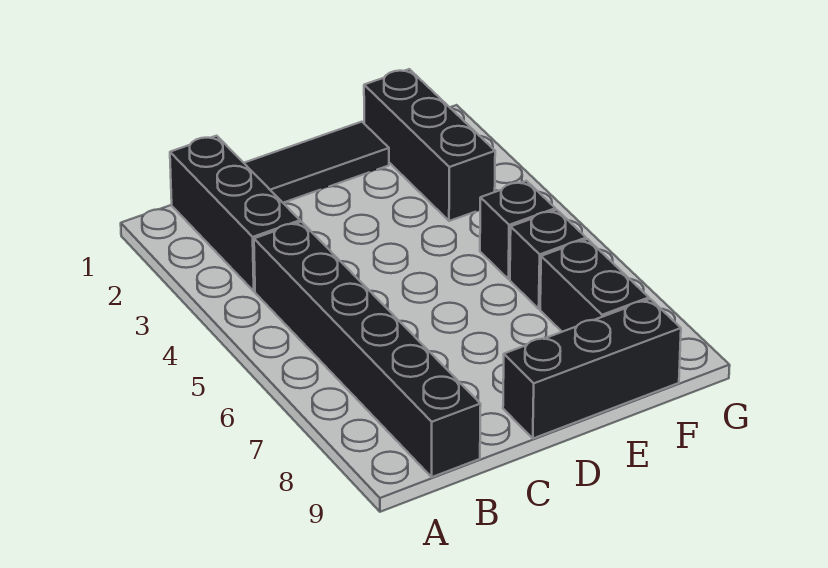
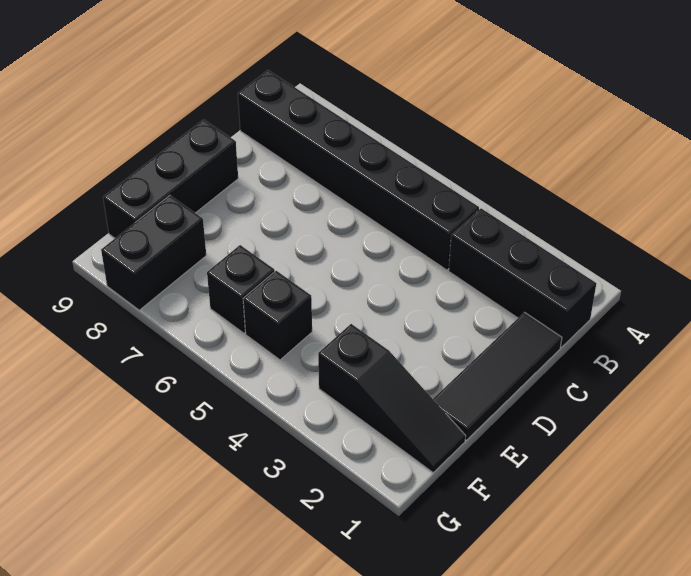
black brick F1:F3 level 1 -> black slope F1:F3 level 1 top 3
black brick F7:F8 level 1 -> black brick F8:G8 level 1

